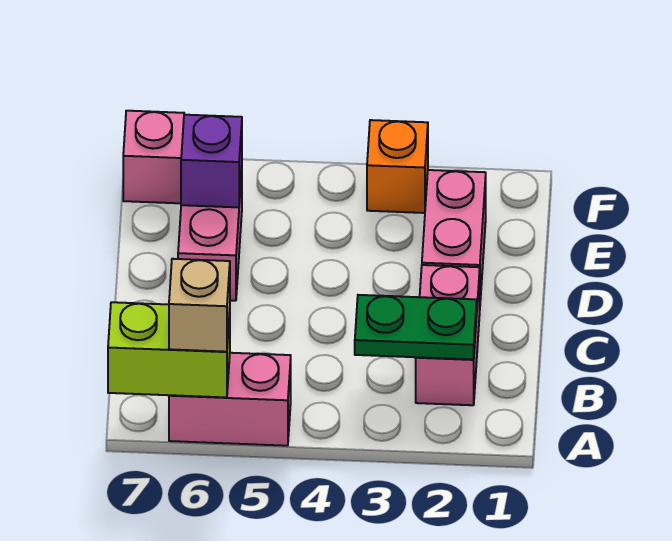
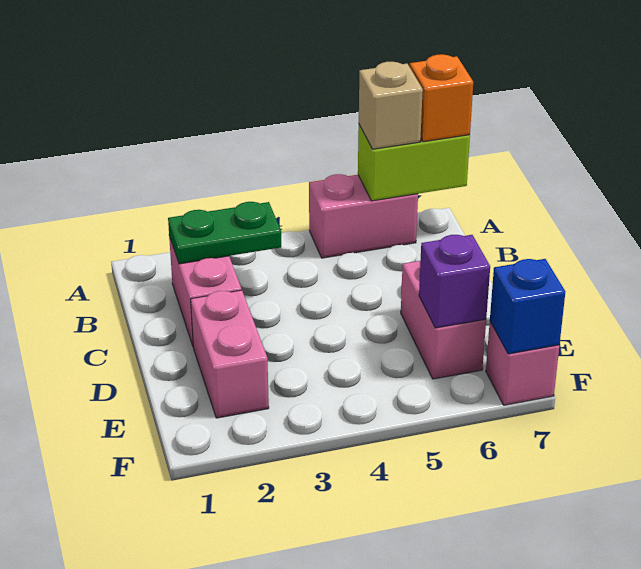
orange brick F3 level 1 -> orange brick A7 level 3
none -> blue brick F7 level 2

